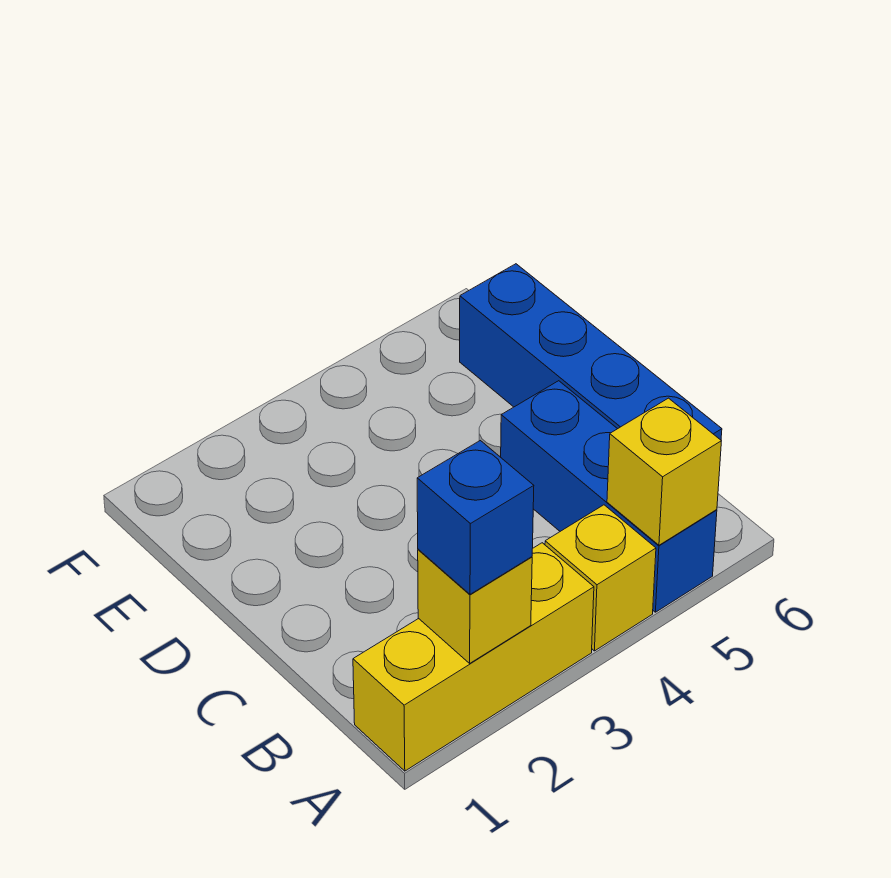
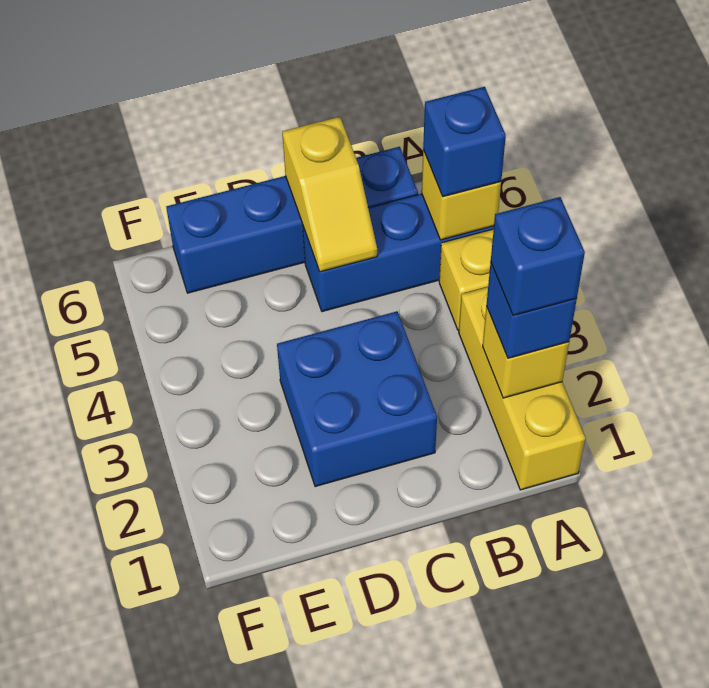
none -> blue brick A2 level 4
none -> blue brick A5 level 3
none -> blue brick C2:D3 level 1
none -> yellow slope C5:C6 level 2 top 6

